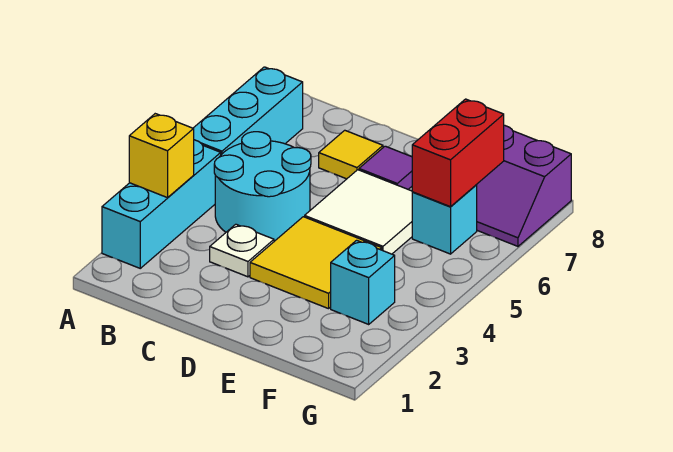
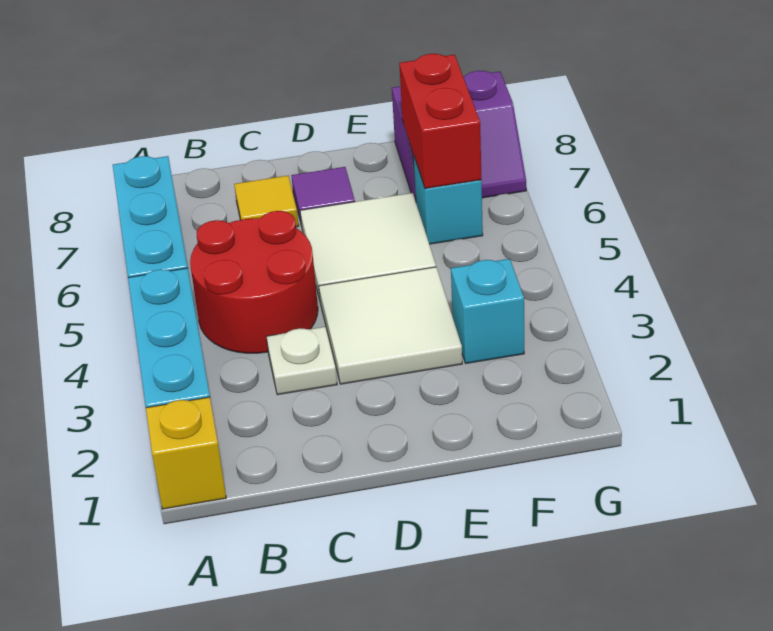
yellow brick A3 level 2 -> yellow brick A1 level 1
cyan round brick B4:C5 level 1 -> red round brick B4:C5 level 1
yellow tile D3:E4 level 1 -> white tile D3:E4 level 1

